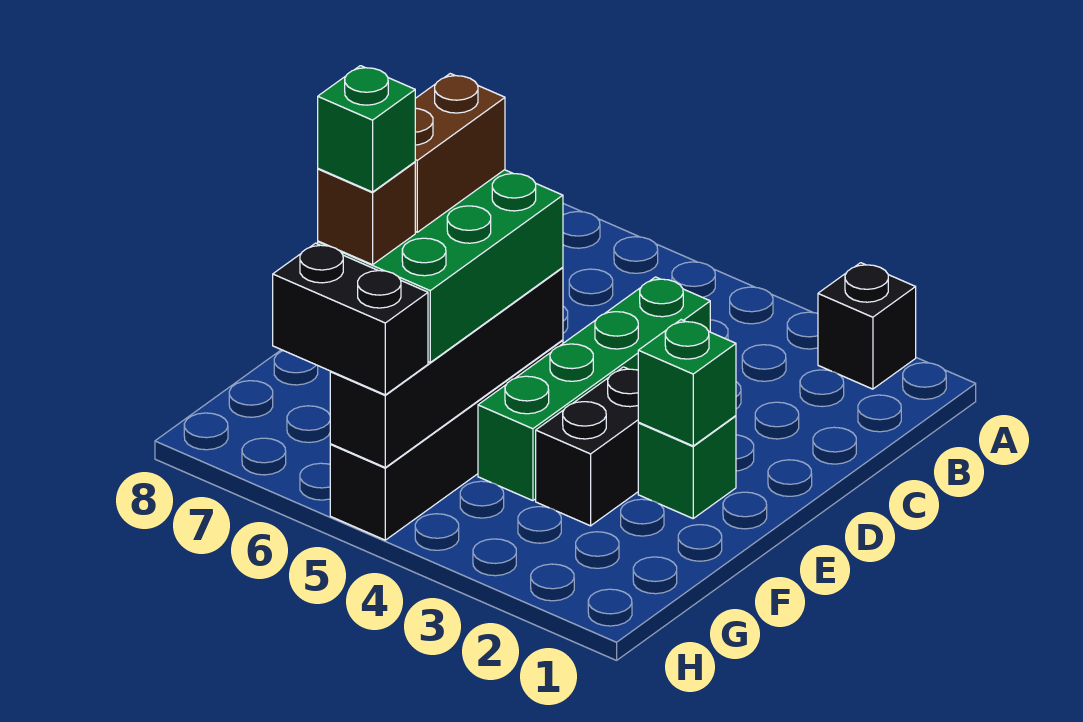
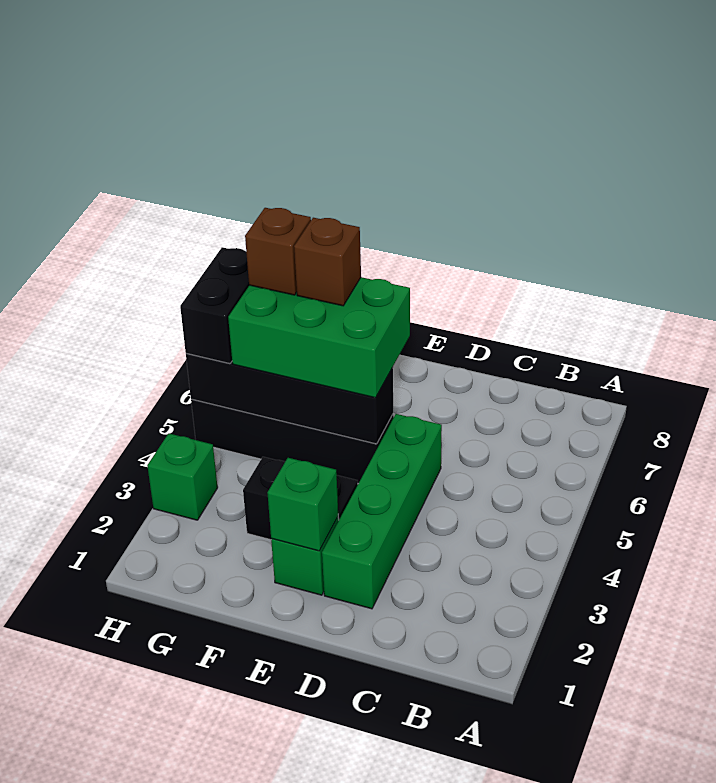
black brick A2 level 1 -> none
green brick C4:F4 level 1 -> green brick D2:D5 level 1
brown brick E6:F6 level 4 -> brown brick F6 level 4
green brick G6 level 5 -> green brick H3 level 1

